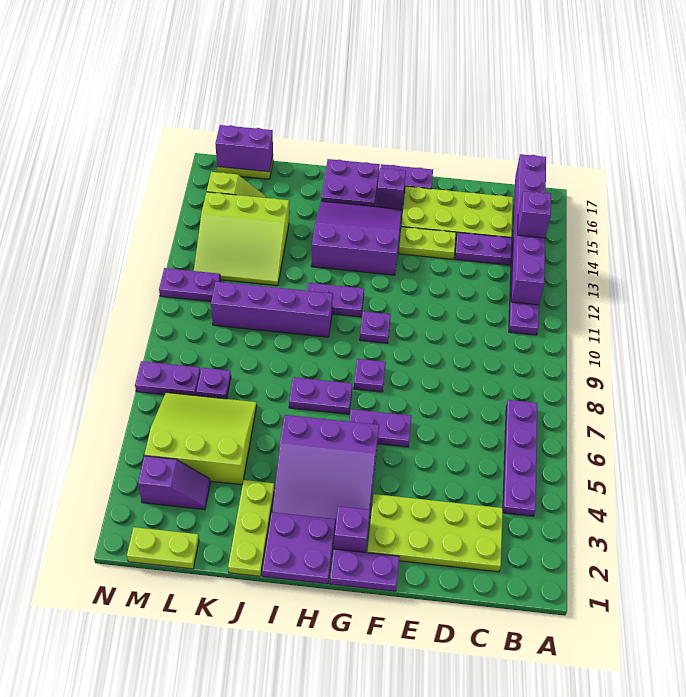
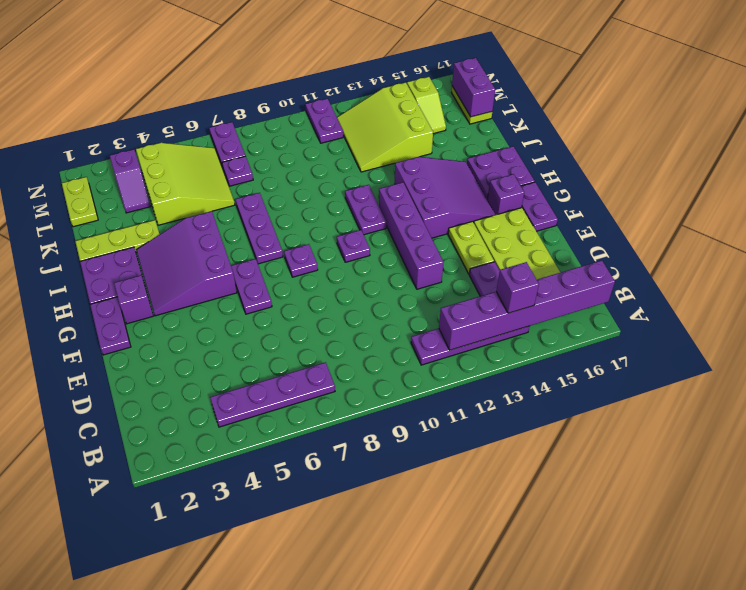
lime plate C2:F3 level 1 -> none
purple plate H7:I7 level 1 -> purple plate H7:J7 level 1
purple brick I10:L10 level 1 -> purple brick E12:H12 level 1

